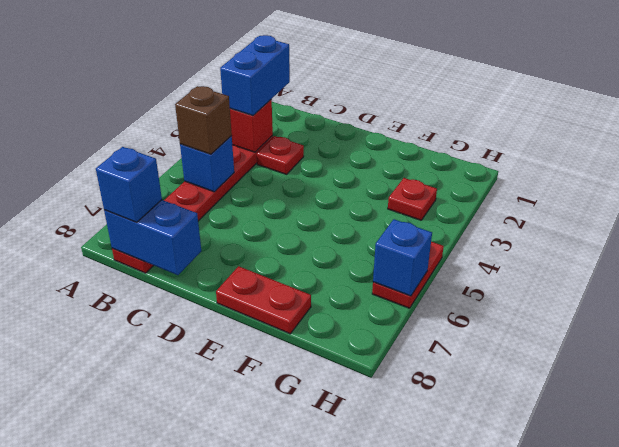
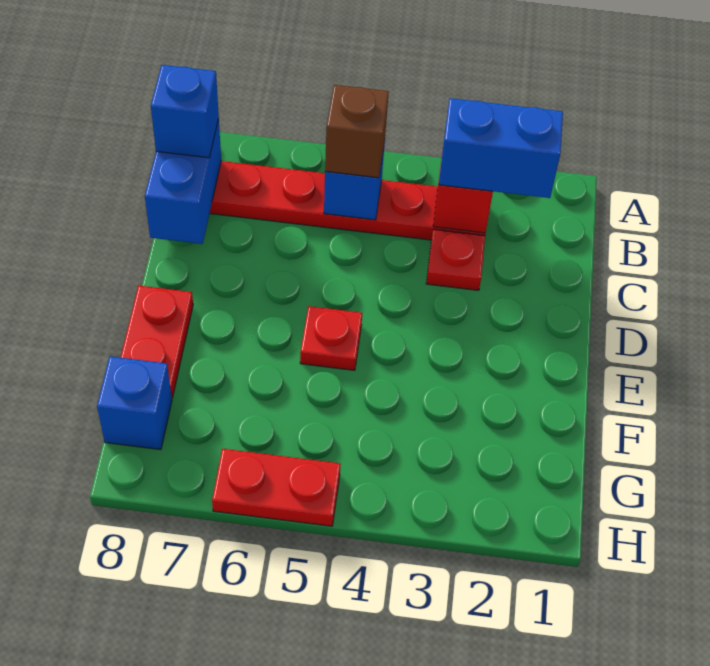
red plate G3 level 1 -> red plate E5 level 1
blue brick H6 level 2 -> blue brick G8 level 1

